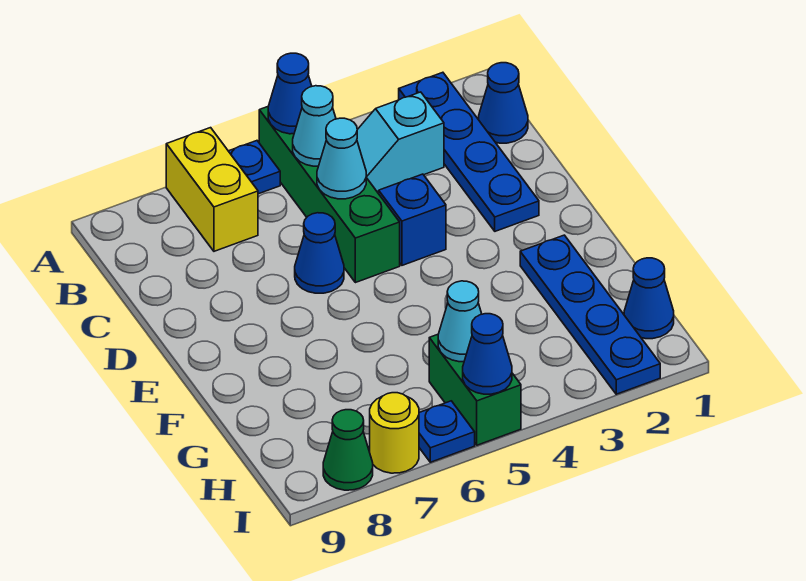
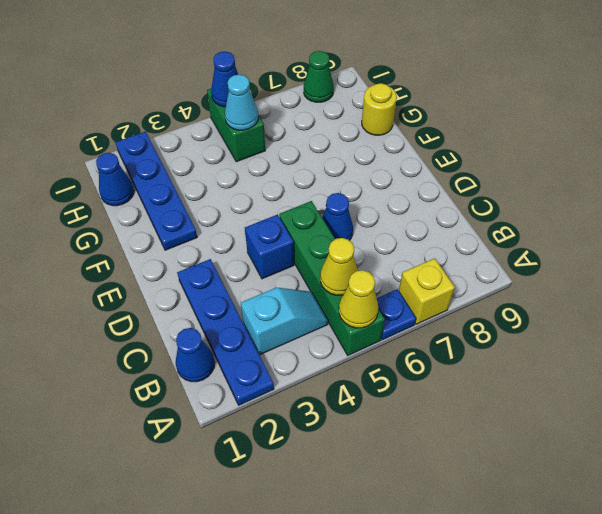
blue cone A5 level 2 -> yellow cone A5 level 2
yellow brick A7:B7 level 1 -> yellow brick A7 level 1
cyan cone B5 level 2 -> yellow cone B5 level 2
cyan cone C5 level 2 -> none
blue plate I6 level 1 -> none
yellow round brick I7 level 1 -> yellow round brick G9 level 1

